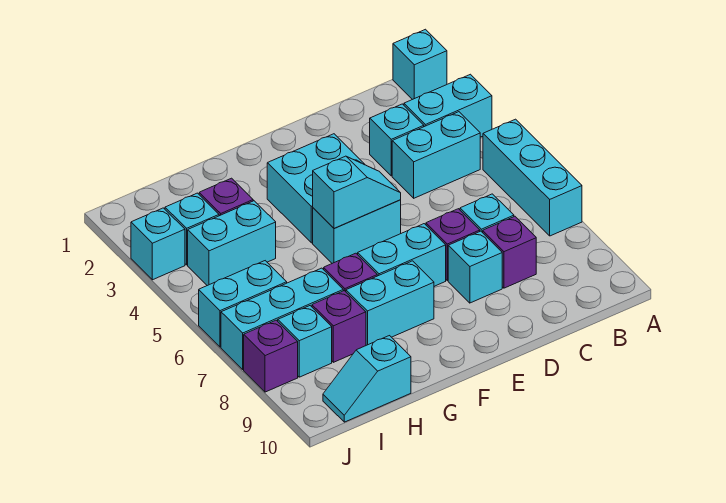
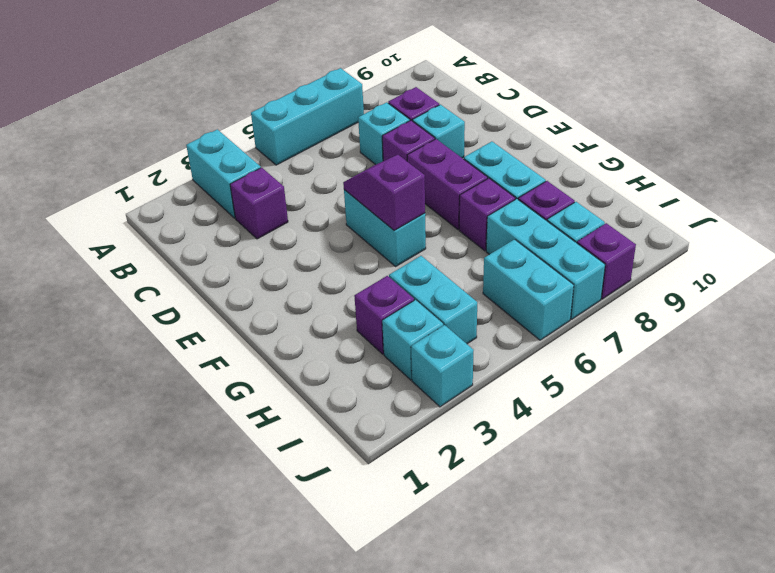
cyan brick A1 level 1 -> none
cyan brick B4:C4 level 1 -> none
cyan brick C3 level 1 -> purple brick C3 level 1
cyan brick E3:F4 level 1 -> none
cyan slope E5:F5 level 2 top F -> purple slope E5:F5 level 2 top F
cyan brick E7:F7 level 1 -> purple brick E7:F7 level 1
cyan slope H10:I10 level 1 top H -> none

